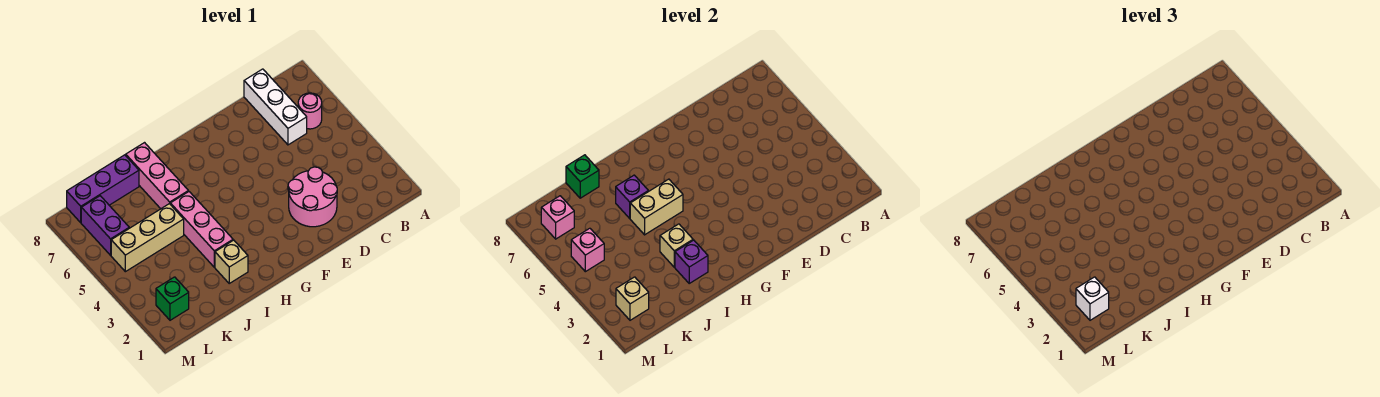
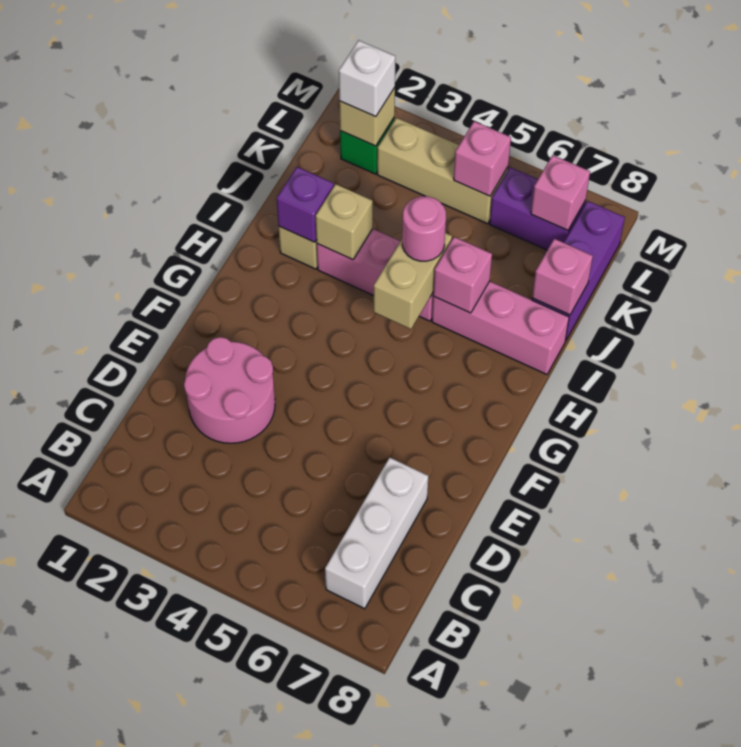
pink round brick B6 level 1 -> pink round brick I5 level 3
white brick C6:C8 level 1 -> white brick B7:D7 level 1
purple brick I6 level 2 -> pink brick I6 level 2
tan brick J5:L5 level 1 -> tan brick L3:L5 level 1
green brick J8 level 2 -> pink brick J8 level 2

